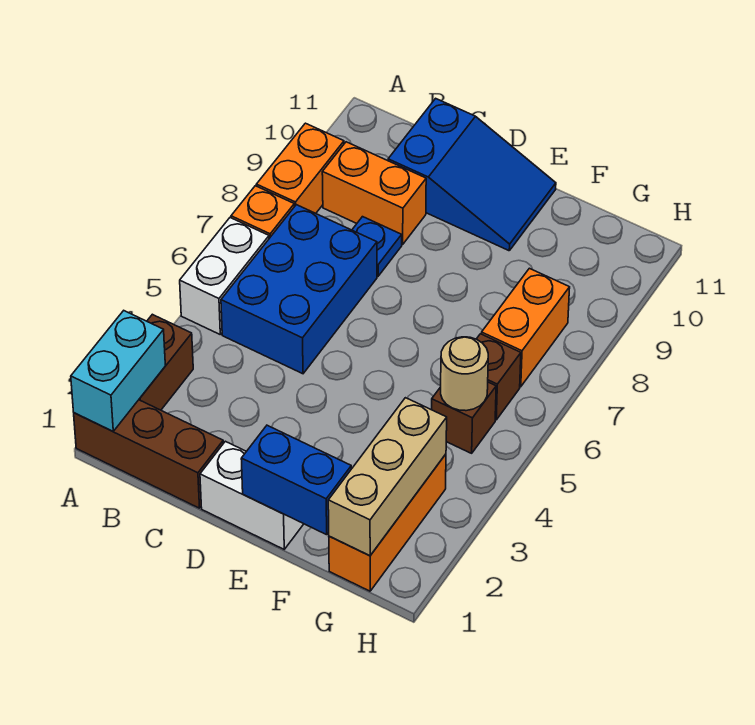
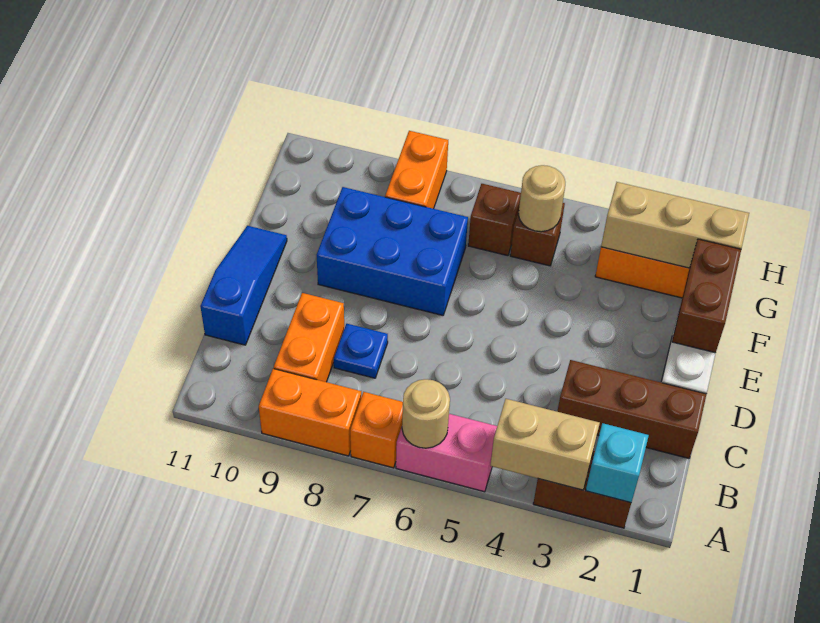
brown brick A1:C1 level 1 -> brown brick C1:C3 level 1
cyan brick A1:A2 level 2 -> cyan brick A2 level 2
none -> tan brick A3:A4 level 2
white brick A5:A6 level 1 -> pink brick A5:A6 level 1
none -> tan round brick A6 level 2
blue brick B5:C7 level 1 -> blue brick E7:F9 level 1
blue slope C10:E11 level 1 top C -> blue slope C11:E11 level 1 top C
blue brick E1:F1 level 2 -> brown brick E1:F1 level 2
orange brick G7:G8 level 1 -> orange brick G8:H8 level 1

